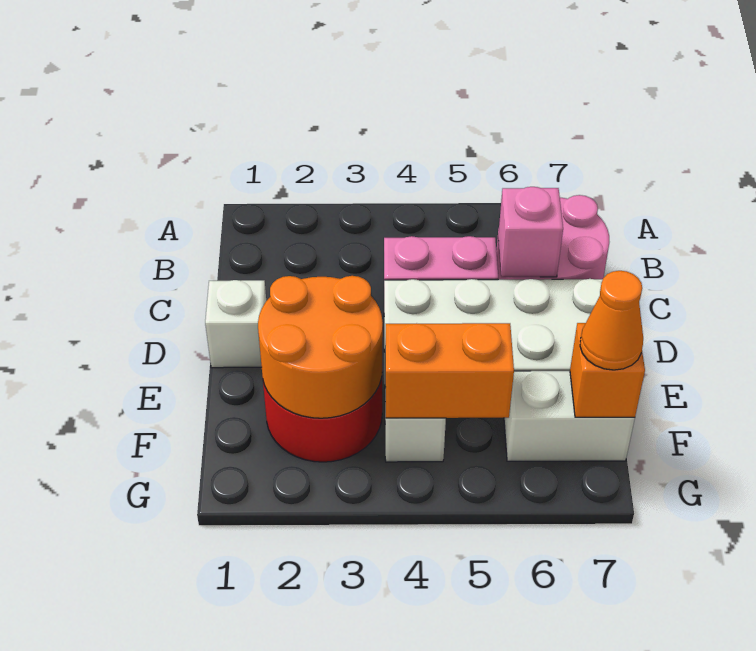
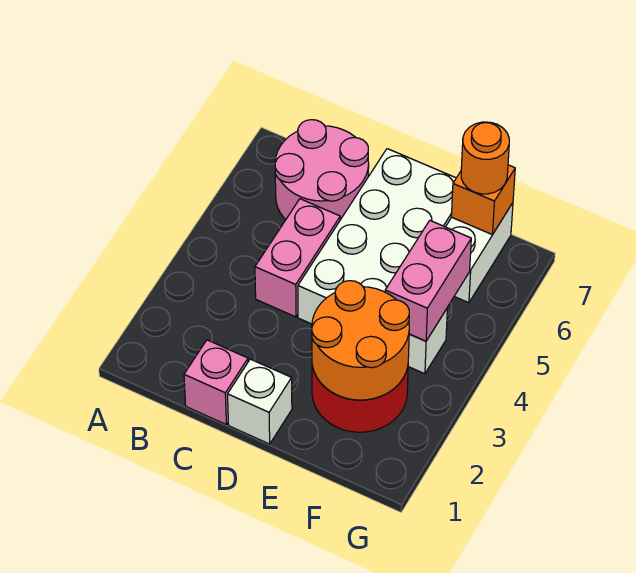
pink brick C6 level 2 -> pink brick C1 level 1
orange brick F4:F5 level 2 -> pink brick F4:F5 level 2
orange cone F7 level 3 -> orange round brick F7 level 3

